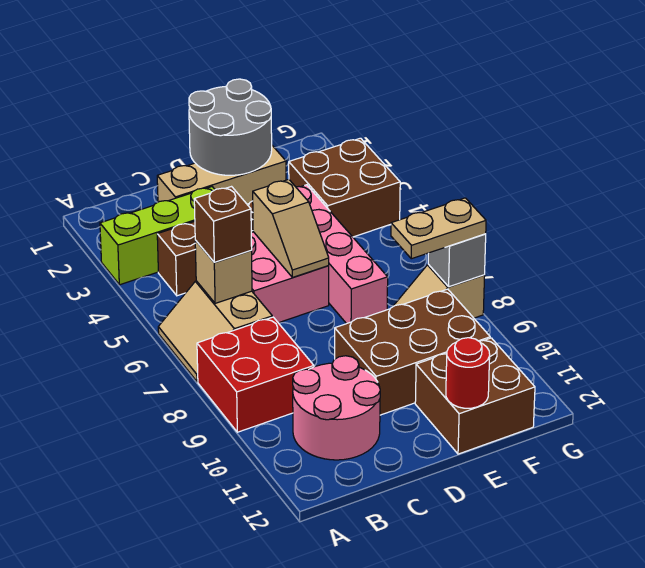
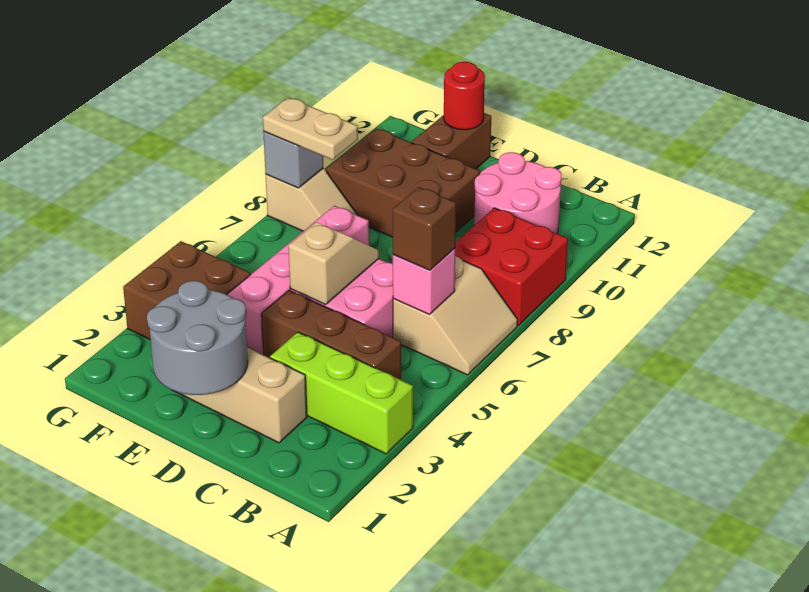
tan brick B6 level 2 -> pink brick B6 level 2
brown brick E11:F12 level 1 -> brown brick E11:E12 level 1

